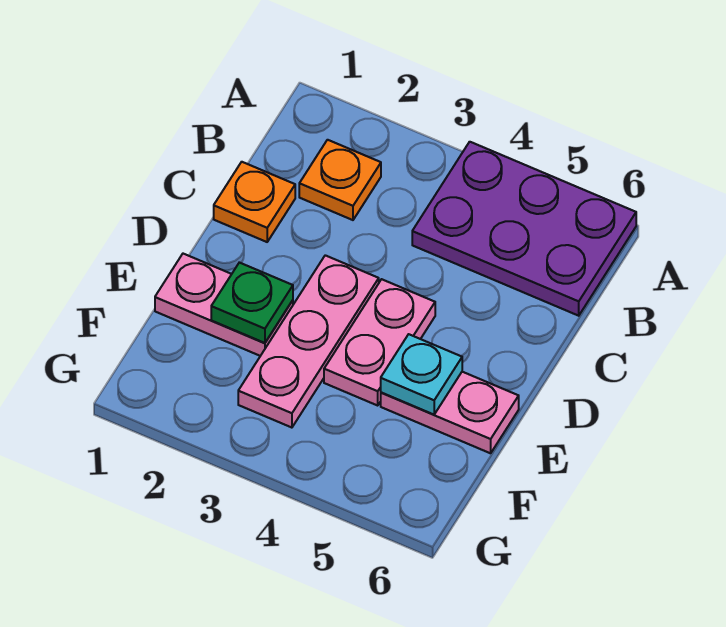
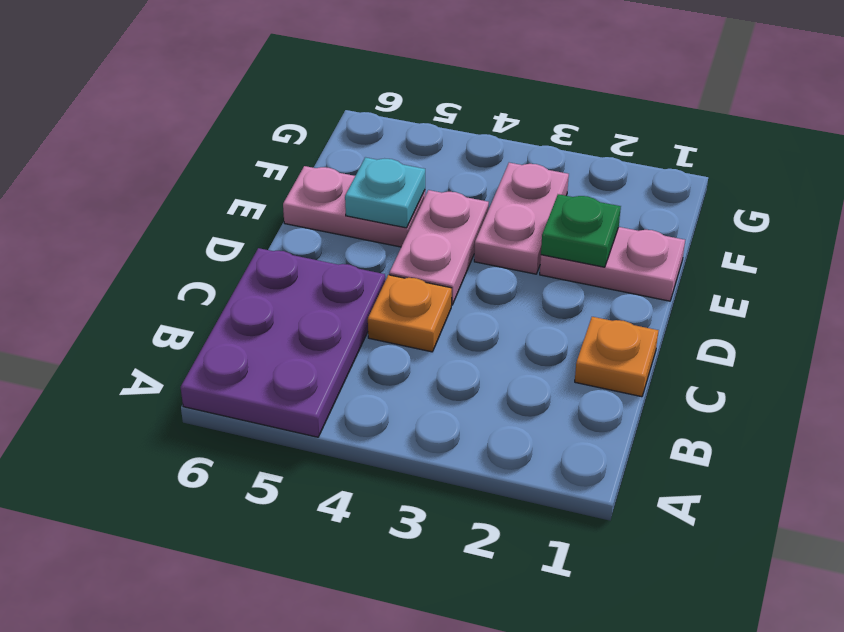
purple plate A4:B6 level 1 -> purple plate A5:C6 level 1
orange plate B2 level 1 -> orange plate C4 level 1
pink plate D3:F3 level 1 -> pink plate E3:F3 level 1

